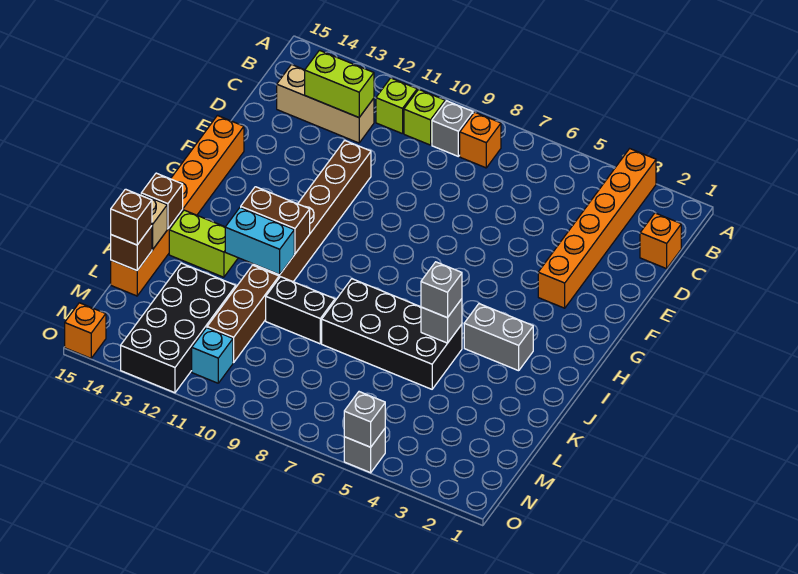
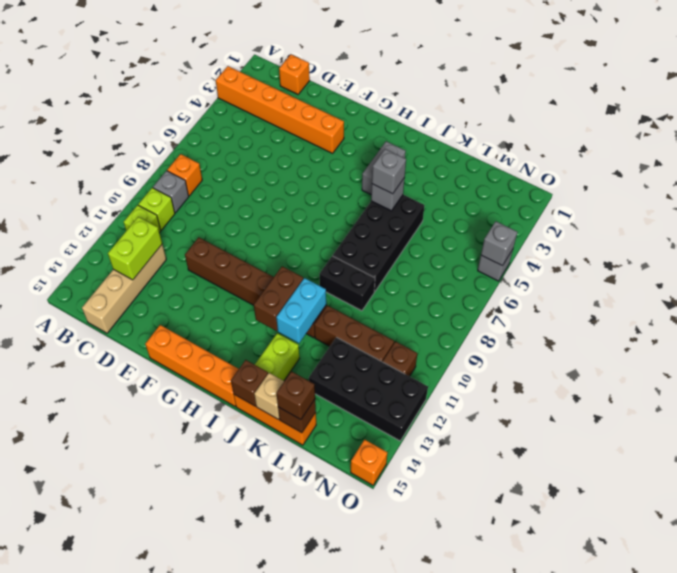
tan brick C12:C14 level 1 -> tan brick C12:C15 level 1
black brick K9:K10 level 1 -> black brick J9:K9 level 1
cyan brick N11 level 1 -> brown brick N11 level 1

